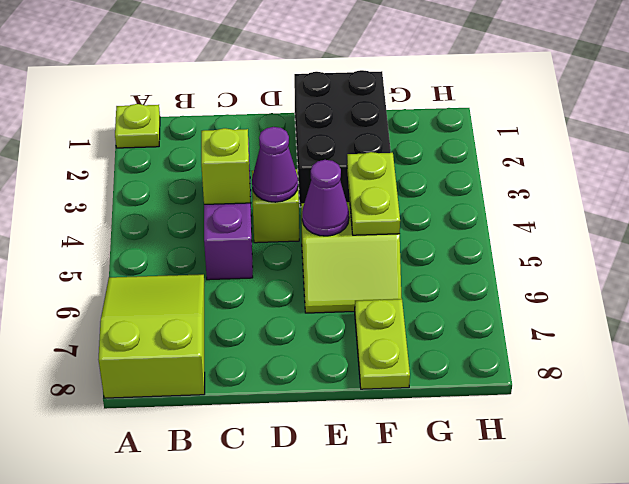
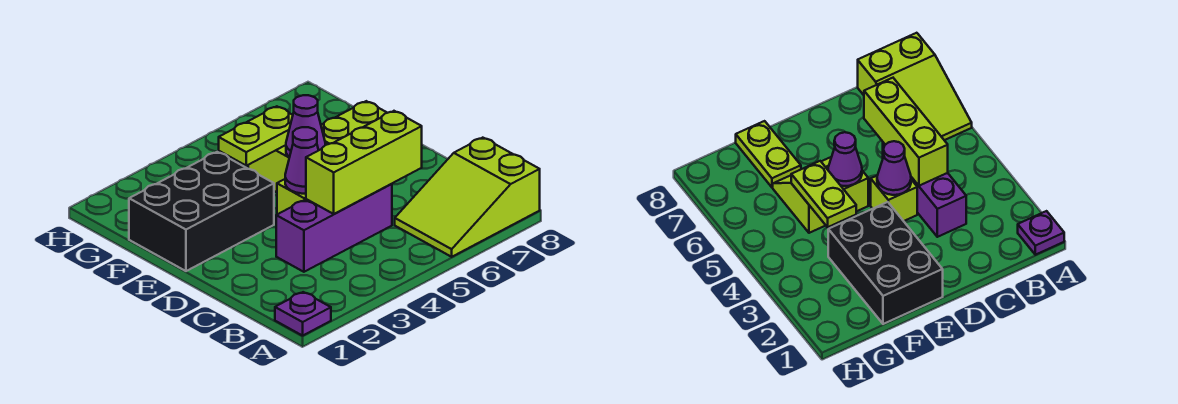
lime plate A1 level 1 -> purple plate A1 level 1
lime brick C4 level 2 -> lime brick C4:C6 level 2

